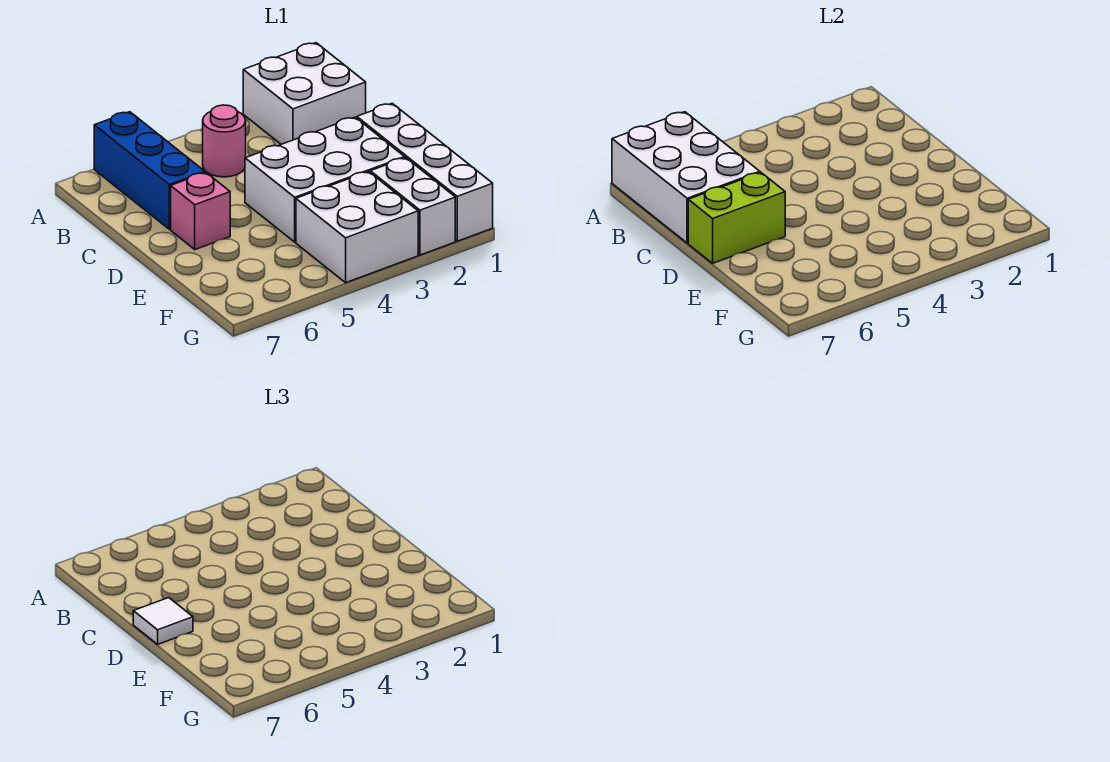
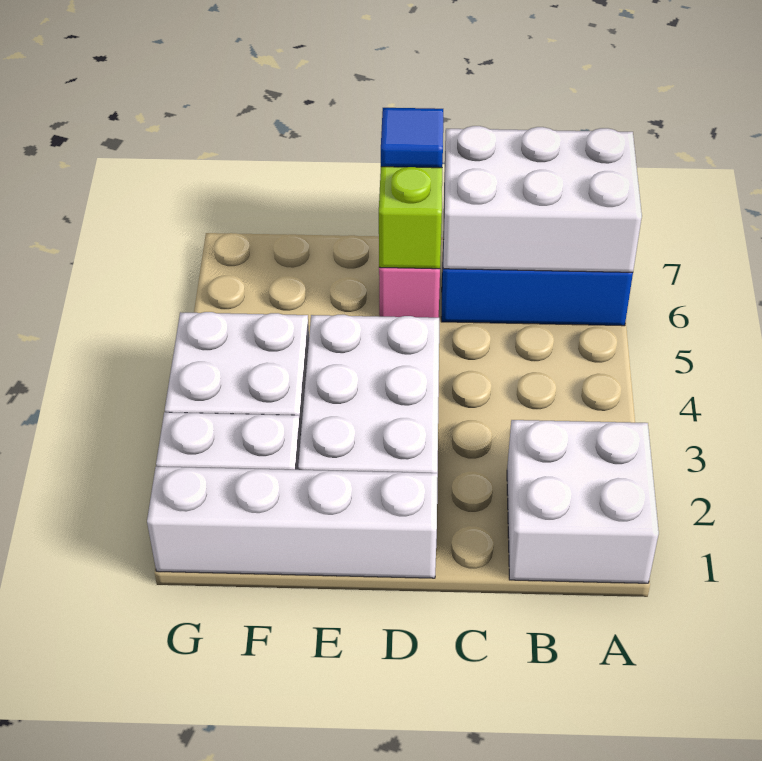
pink round brick B4 level 1 -> none
white tile D7 level 3 -> blue tile D7 level 3

